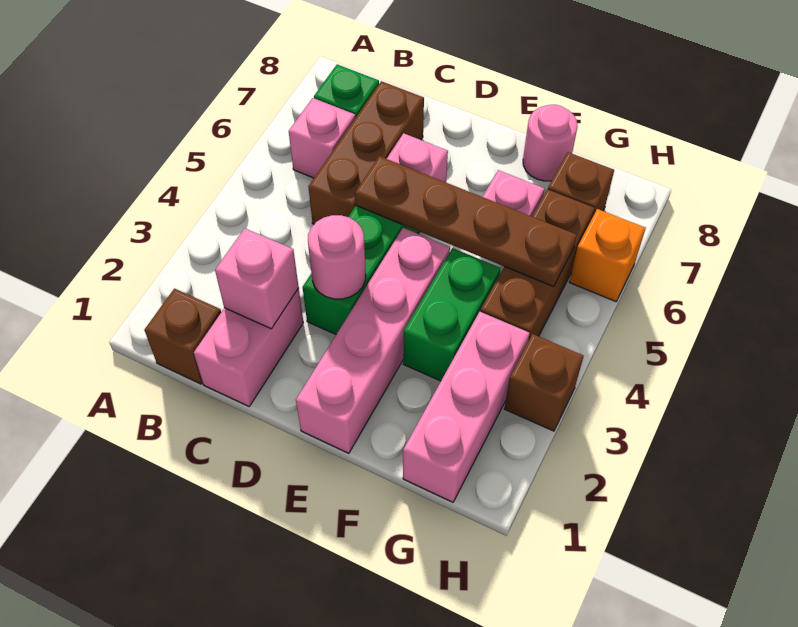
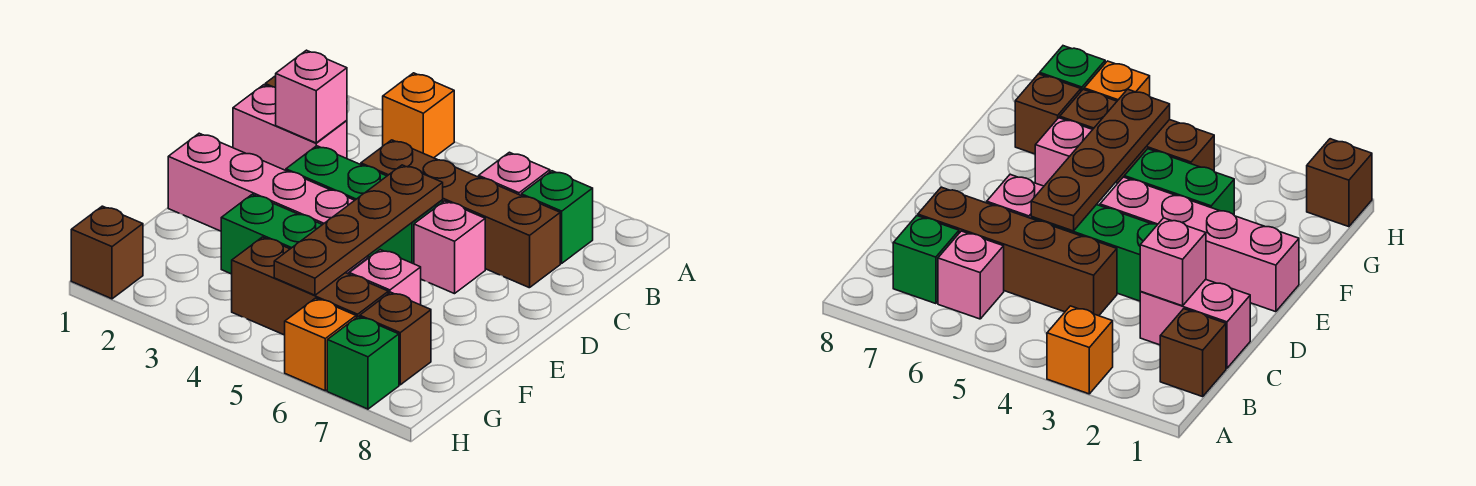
none -> orange brick A3 level 1
brown brick C5:C7 level 1 -> brown brick C4:C7 level 1
pink round brick D3 level 2 -> none
pink round brick F8 level 1 -> none
pink brick G1:G3 level 1 -> none
brown brick H3 level 1 -> brown brick H1 level 1
none -> green brick H7 level 1

